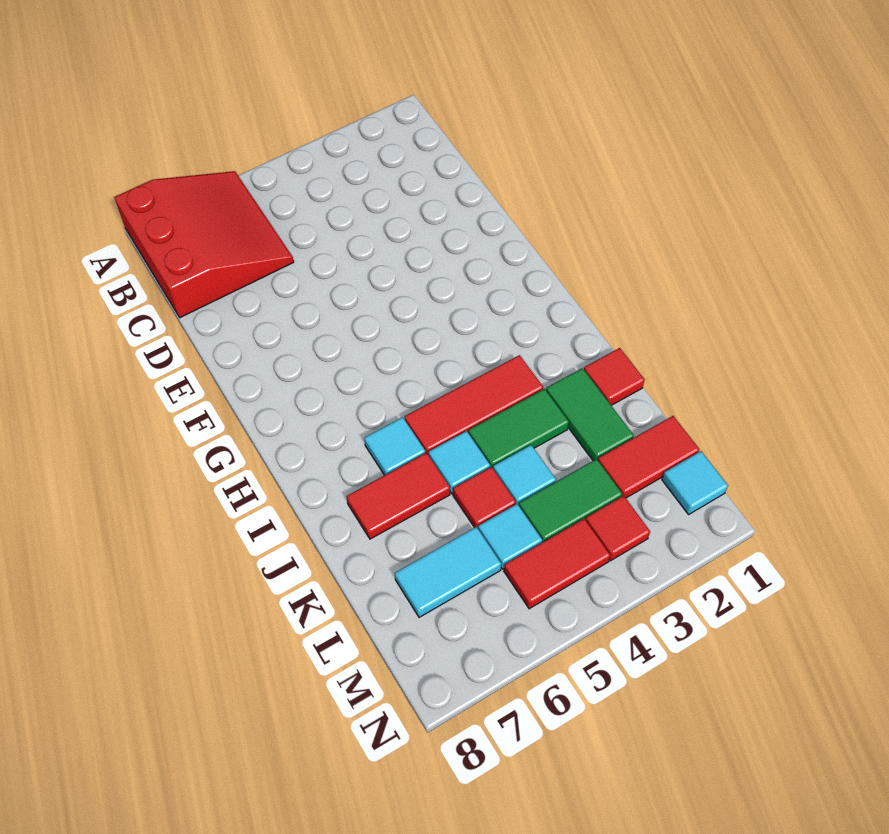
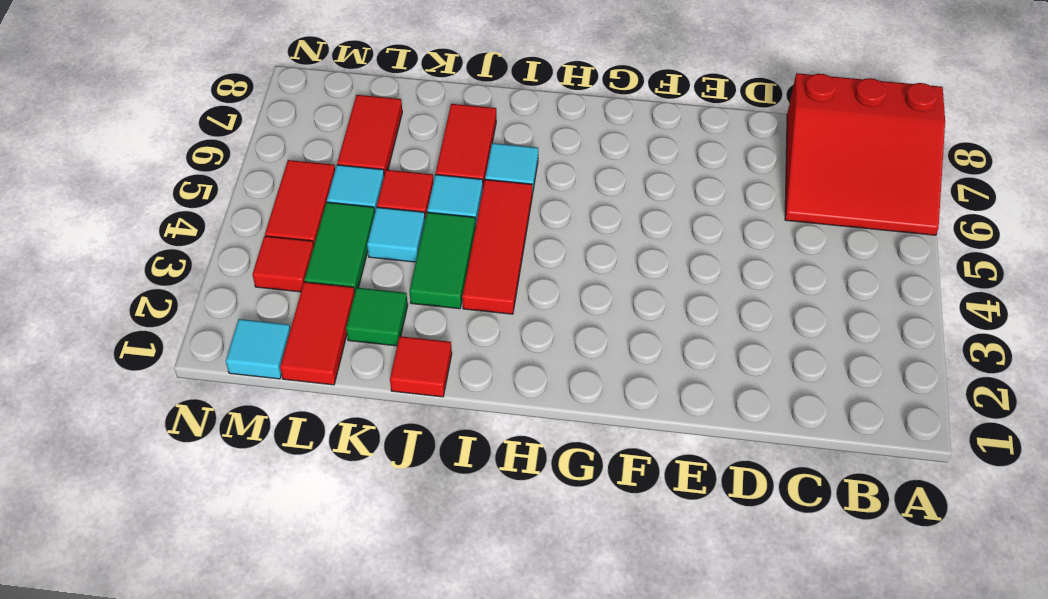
green tile J2:K2 level 1 -> green tile K2 level 1
cyan tile L6:L7 level 1 -> red tile L6:L7 level 1

